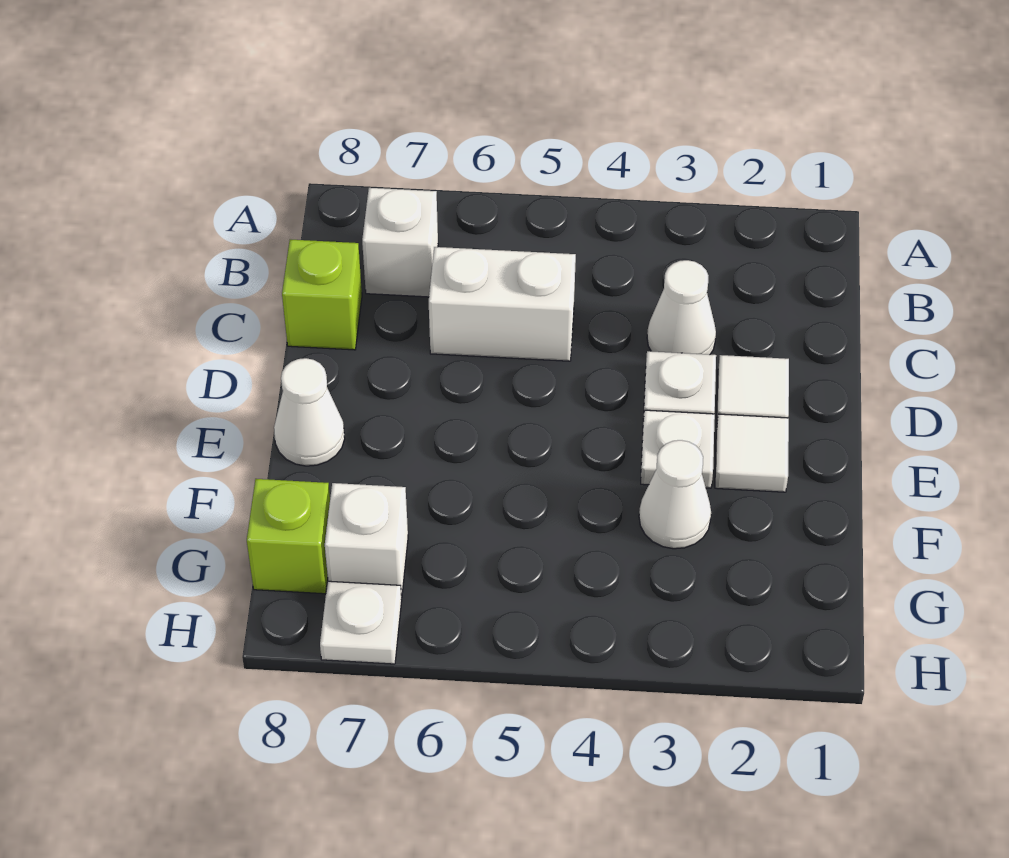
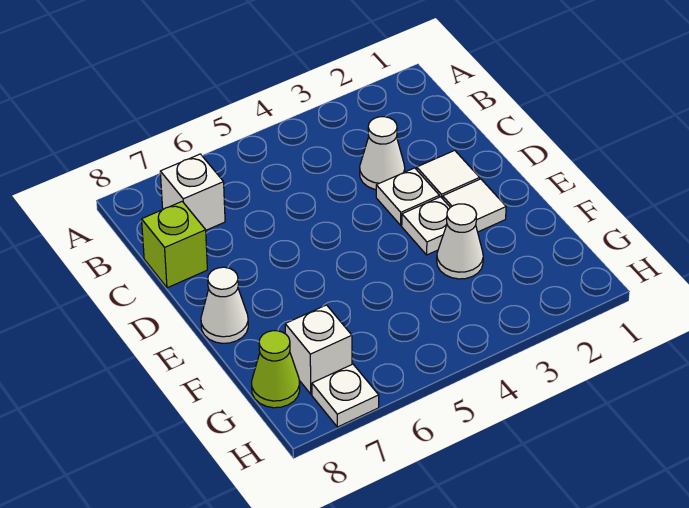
white brick C5:C6 level 1 -> none
lime brick G8 level 1 -> lime cone G8 level 1

